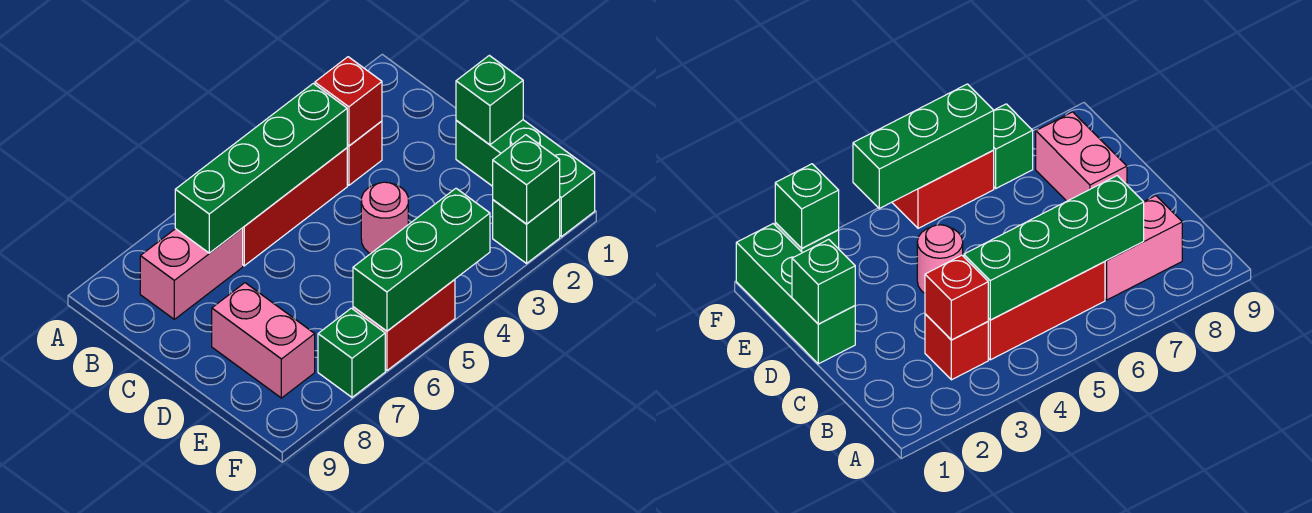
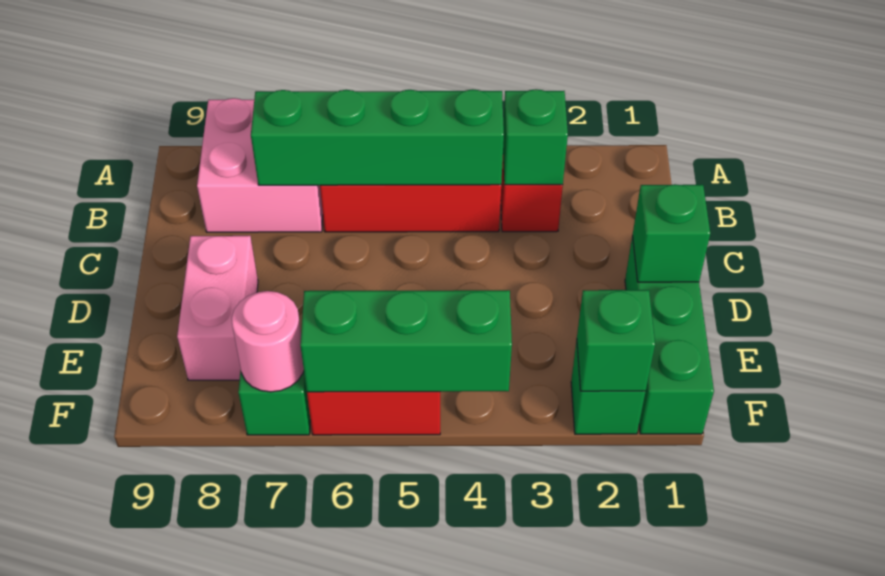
red brick B3 level 2 -> green brick B3 level 2
pink brick B7:B8 level 1 -> pink brick A7:B8 level 1
pink round brick D4 level 1 -> pink round brick F7 level 2

